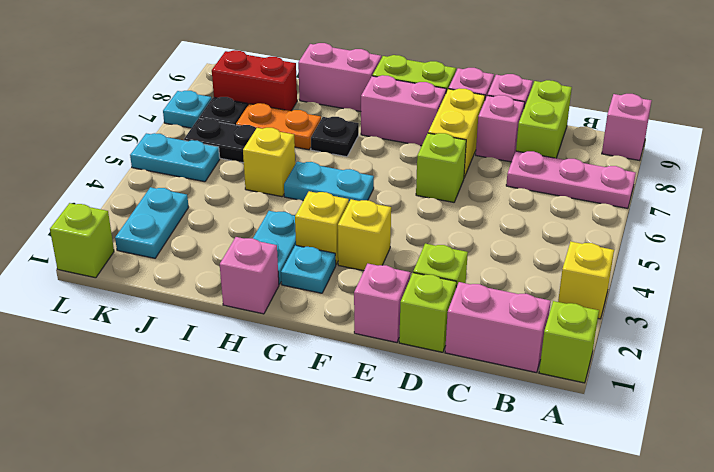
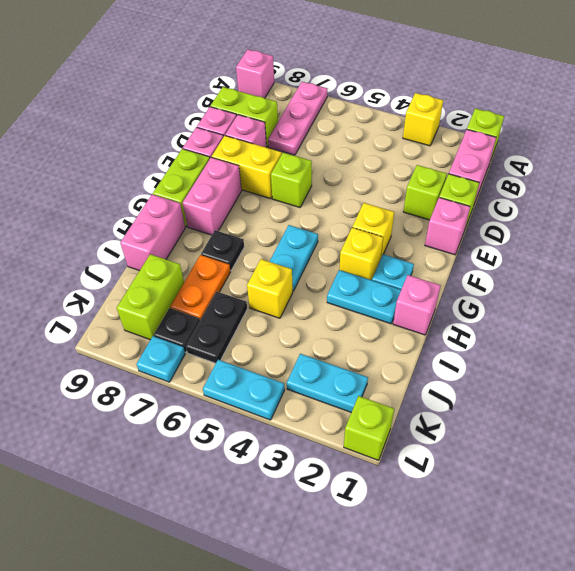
red brick J8:K8 level 1 -> lime brick J8:K8 level 1
cyan plate K5:L5 level 1 -> cyan plate L4:L5 level 1

